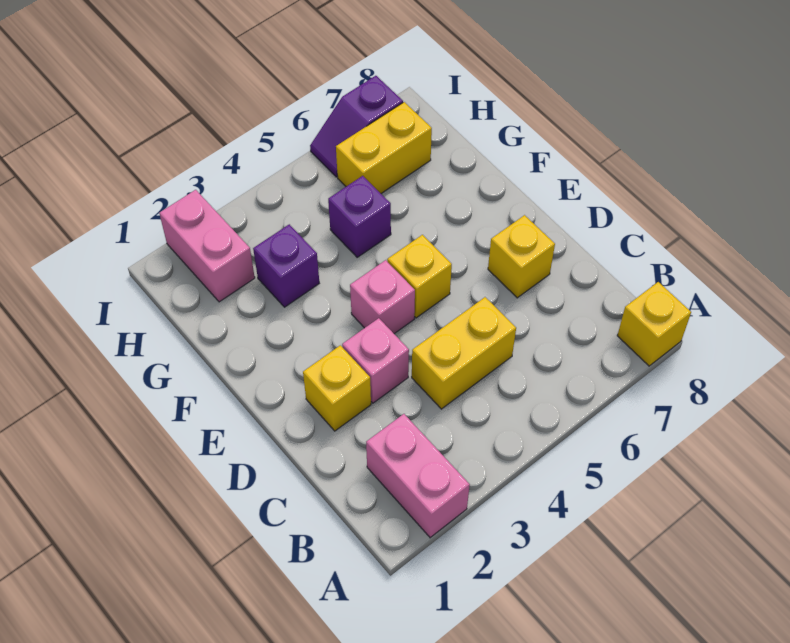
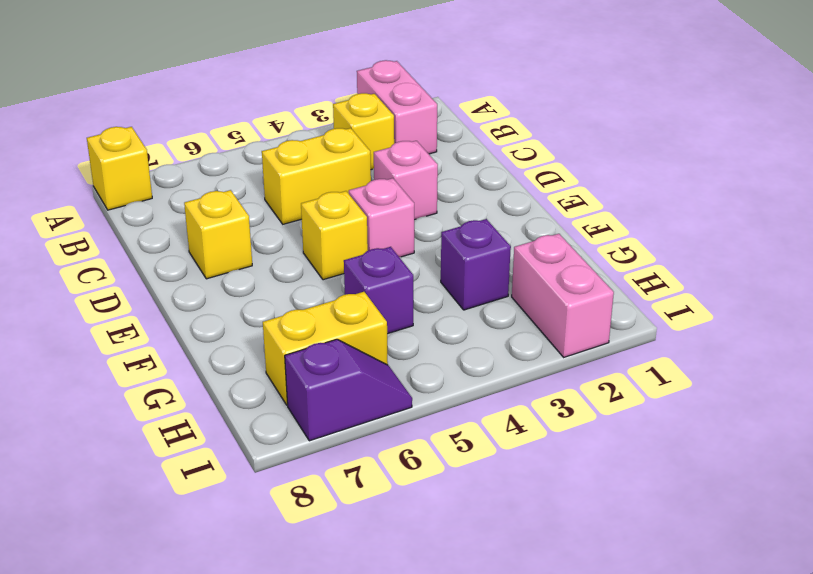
yellow brick D2 level 1 -> yellow brick B3 level 1

